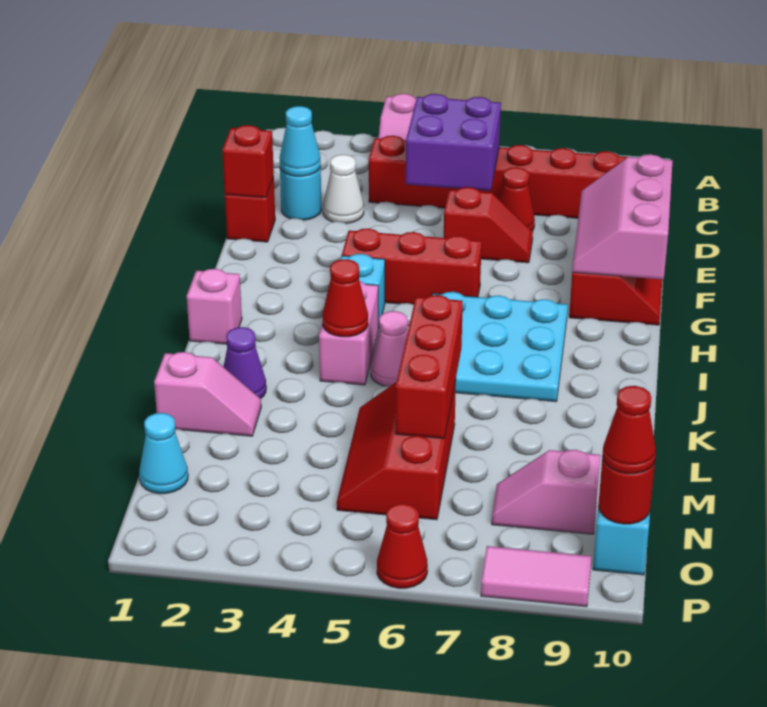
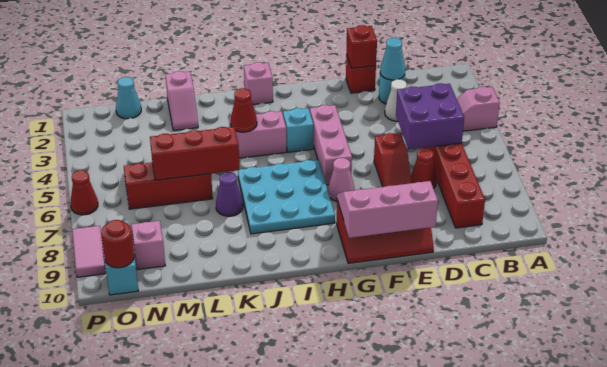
red brick G4:G6 level 1 -> pink brick G4:G6 level 1
pink cone J5 level 1 -> pink cone G7 level 1
purple cone K2 level 1 -> purple cone K7 level 1
red cone O10 level 3 -> none

